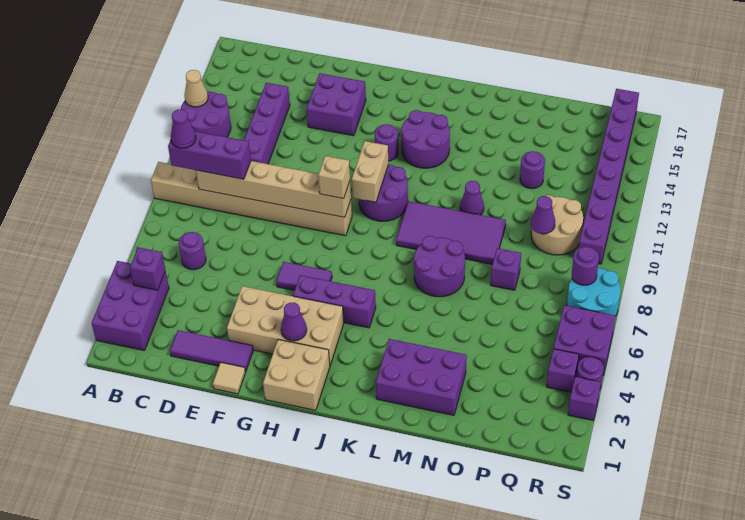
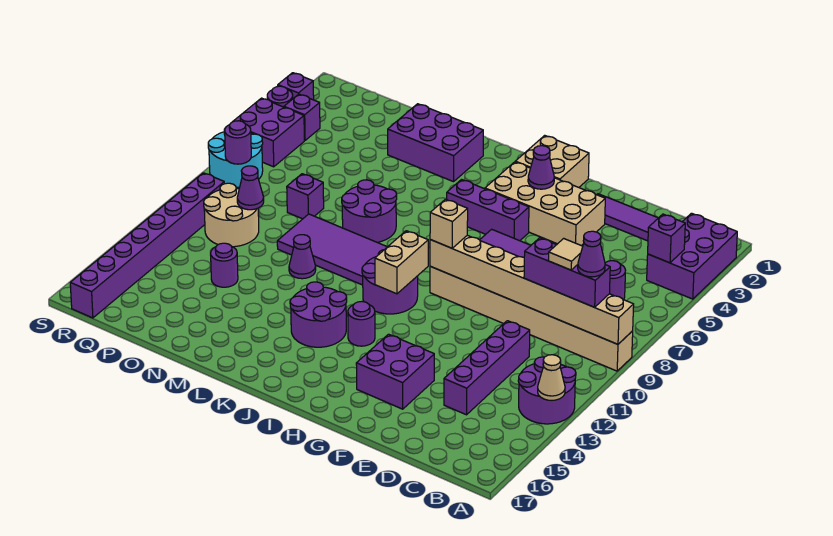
tan brick C9:H9 level 2 -> tan brick A9:H9 level 2
tan tile F1 level 1 -> tan tile C9 level 4

